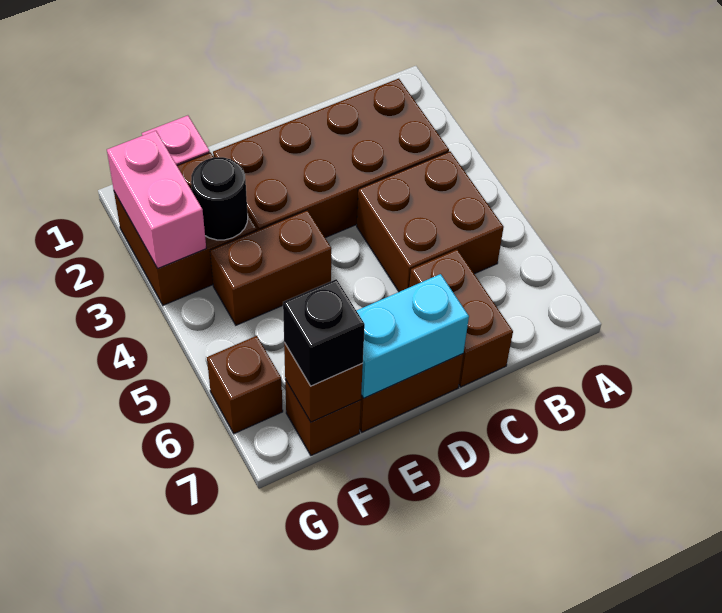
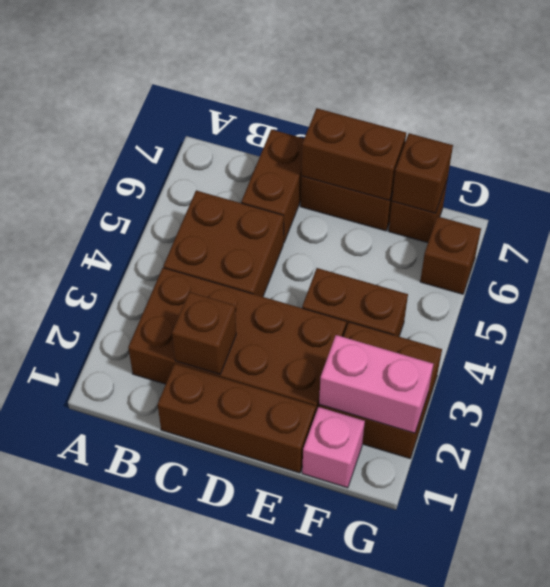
none -> brown brick C1:E1 level 1
none -> brown brick C2 level 2
cyan brick D7:E7 level 2 -> brown brick D7:E7 level 2
black round brick F3 level 2 -> none
black brick F7 level 3 -> none
pink brick G2:G3 level 2 -> pink brick F2:G2 level 2

